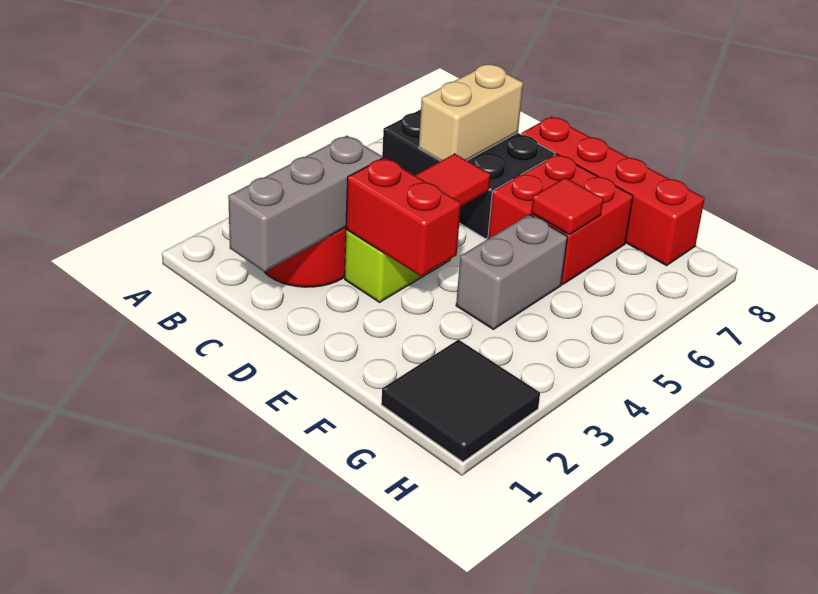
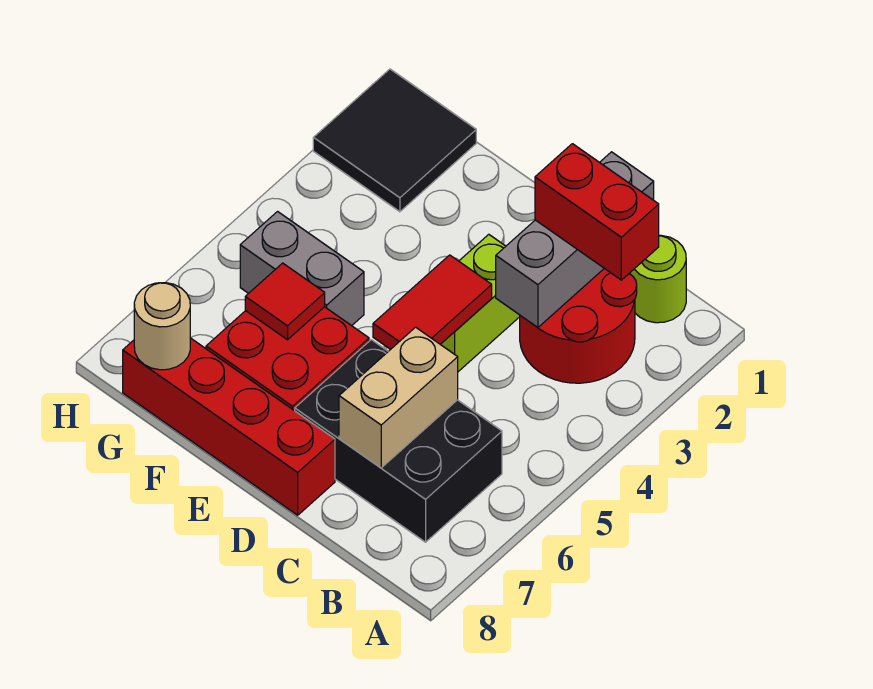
none -> lime round brick B1 level 1
red brick D3:E3 level 2 -> red brick B2:C2 level 3
grey brick F4:F5 level 1 -> grey brick F5:G5 level 1
none -> tan round brick G8 level 2

